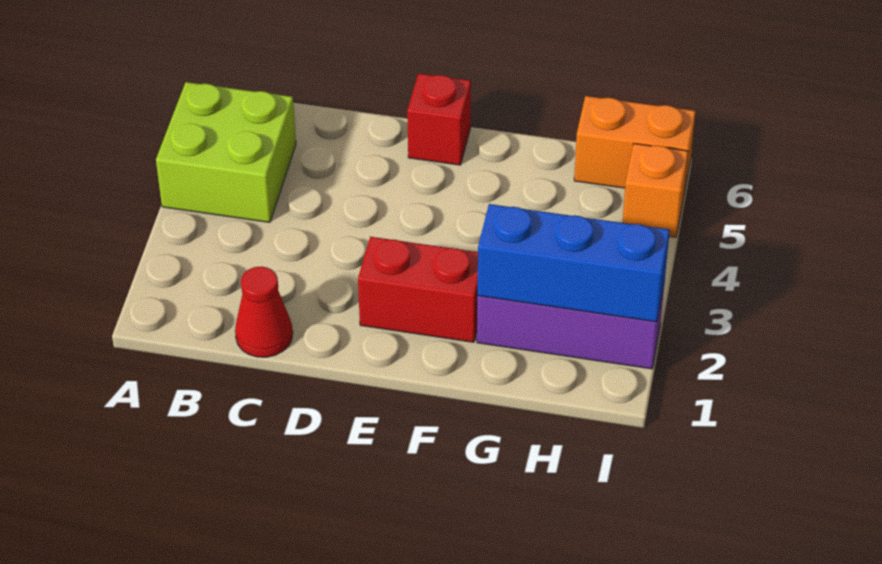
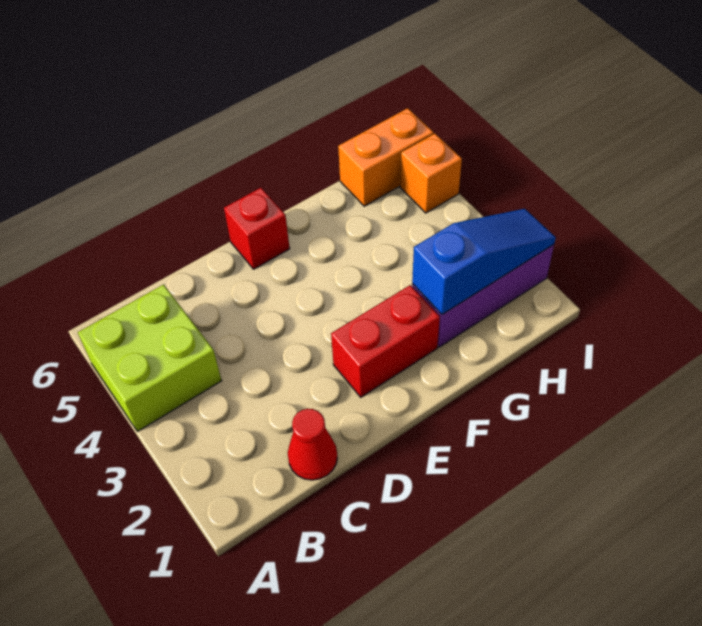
blue brick G2:I2 level 2 -> blue slope G2:I2 level 2 top G

